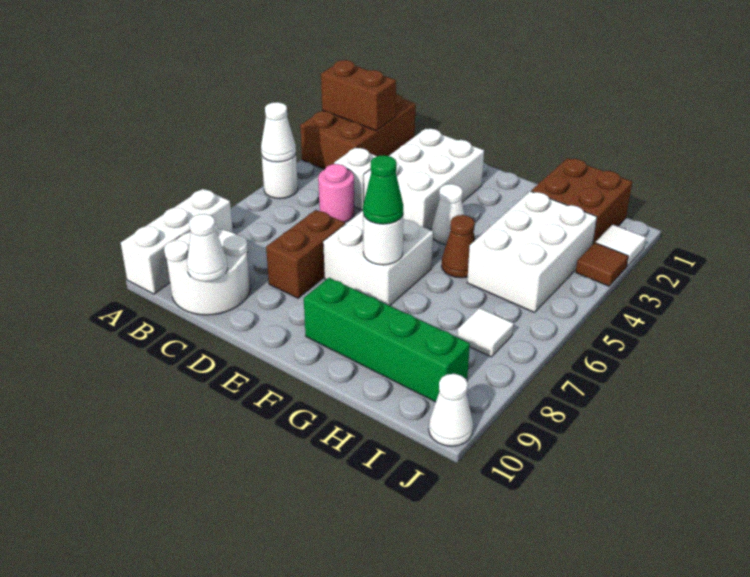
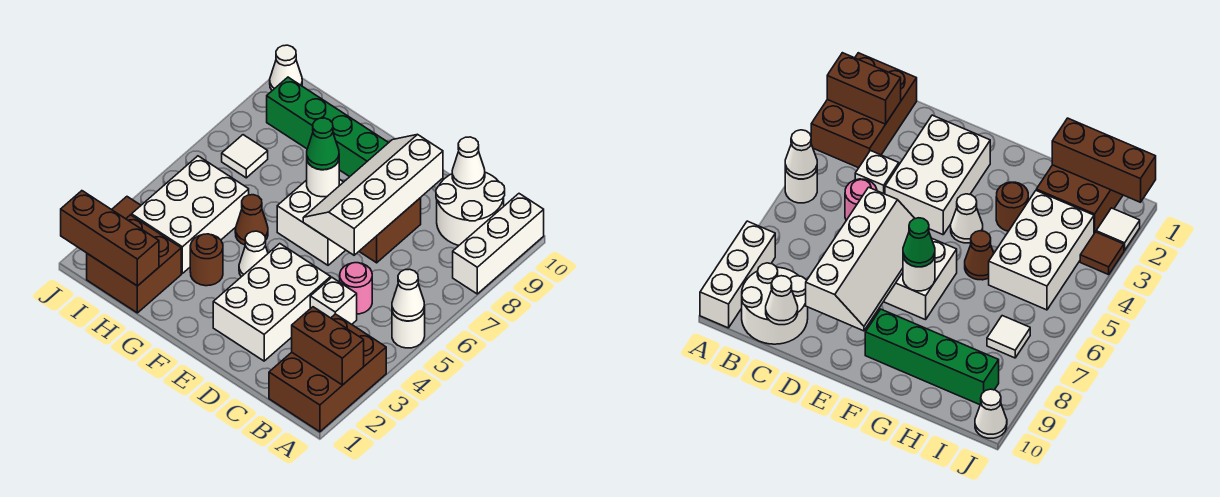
none -> white slope D6:E9 level 2 top D
none -> brown round brick G3 level 1
none -> brown brick H1:J1 level 2

